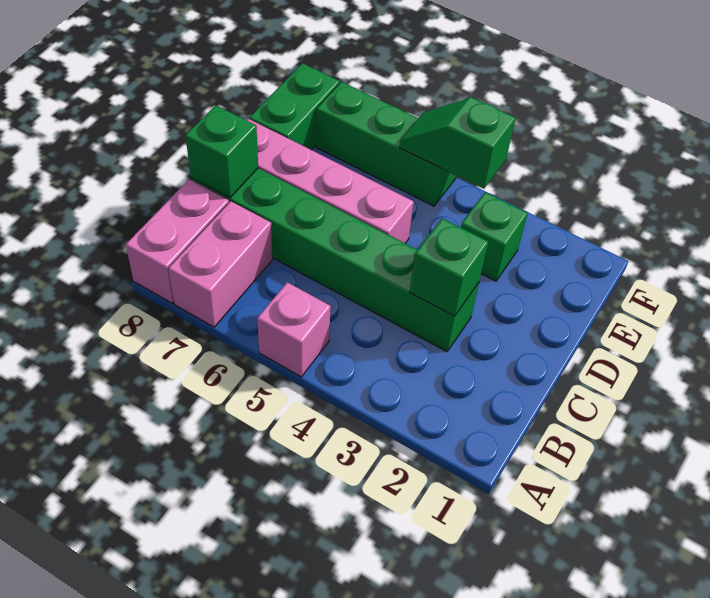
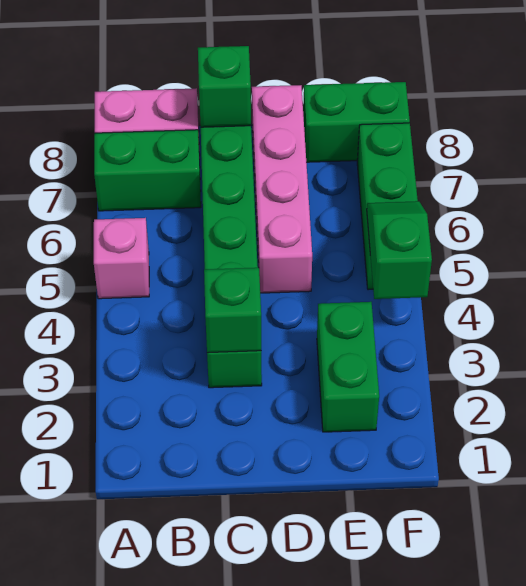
pink brick A7:B7 level 1 -> green brick A7:B7 level 1
green brick E3 level 1 -> green brick E2:E3 level 1

